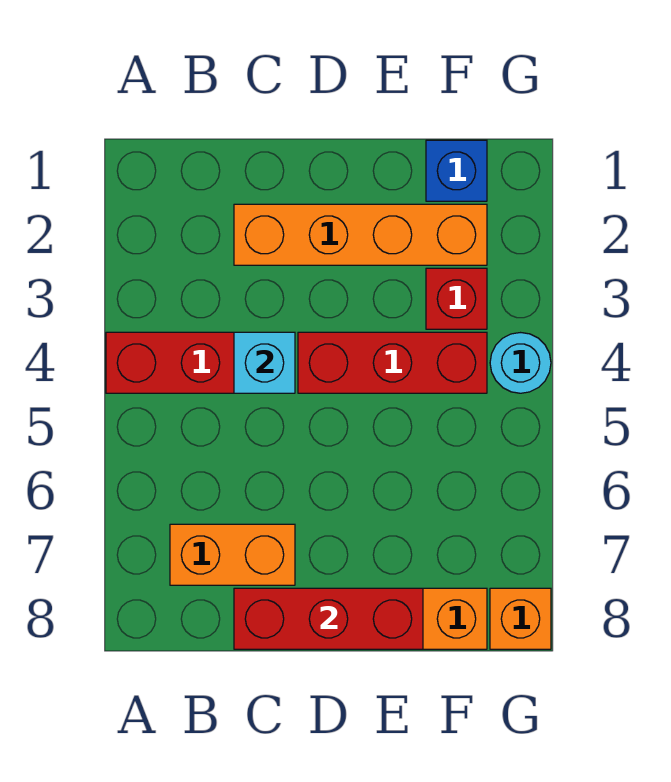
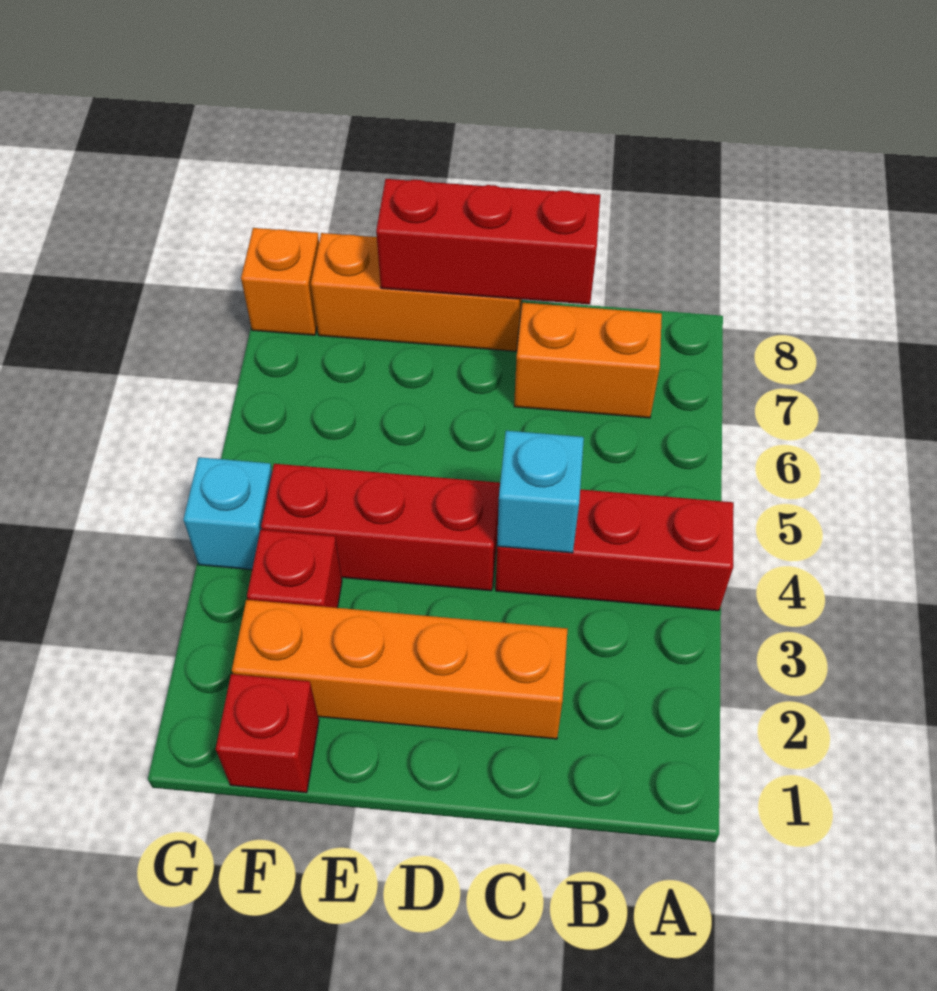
blue brick F1 level 1 -> red brick F1 level 1
cyan round brick G4 level 1 -> cyan brick G4 level 1

